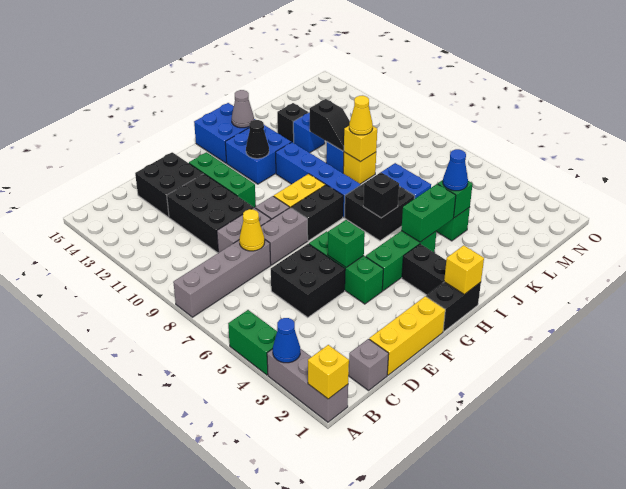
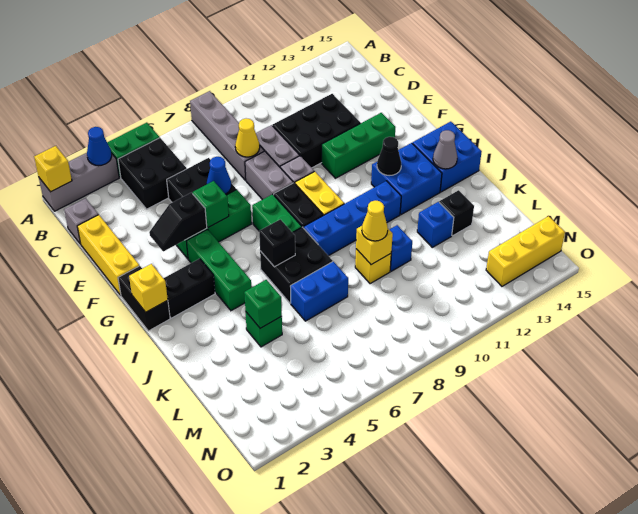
black brick D13:E14 level 1 -> black brick B4:C5 level 1
green brick I4:J4 level 2 -> green brick G7:H7 level 1
blue cone K4 level 3 -> blue cone E6 level 2
black slope K10:K11 level 2 top 11 -> black slope F3:F4 level 2 top 4
none -> yellow brick N13:N15 level 1

